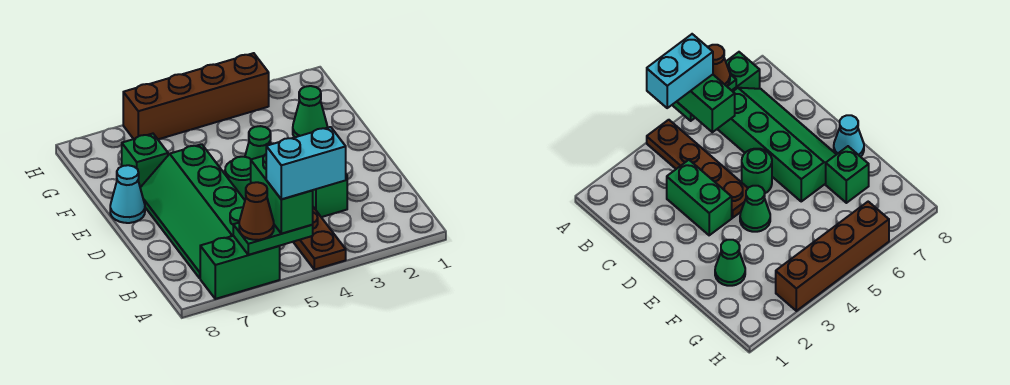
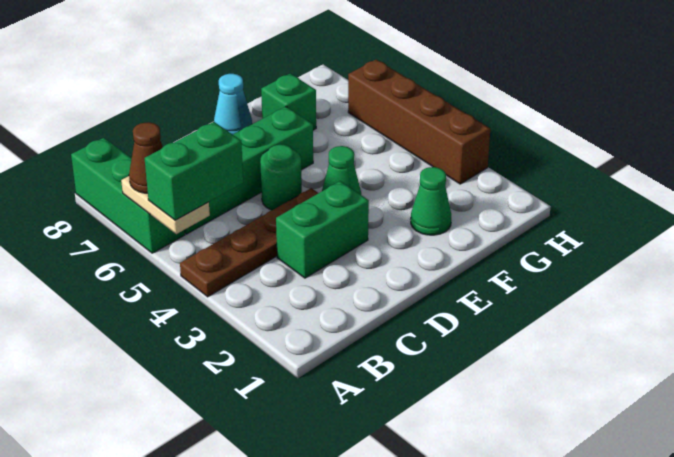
cyan brick A4:A5 level 4 -> none
green plate A5:A6 level 2 -> tan plate A5:A6 level 2
green brick A6:A7 level 1 -> green brick A6:A8 level 1

